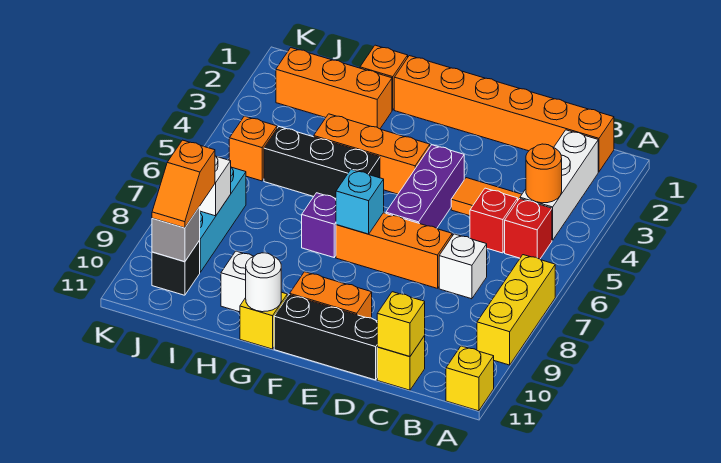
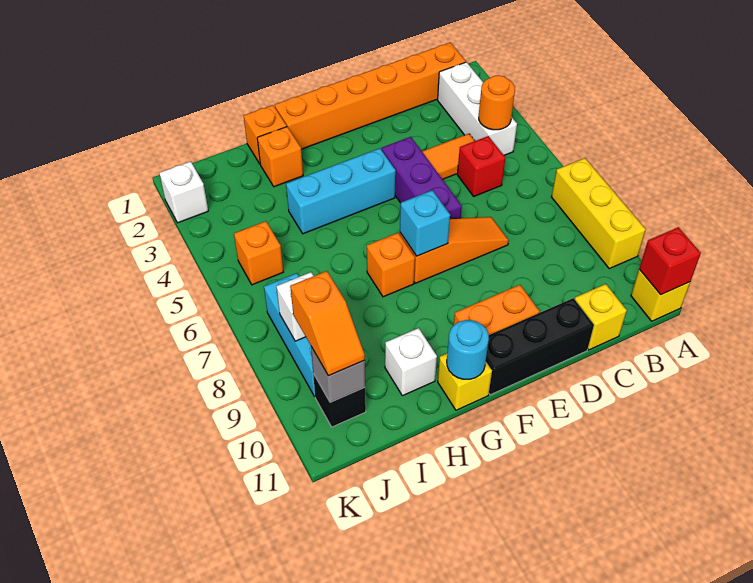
red brick B5 level 1 -> red brick A11 level 2
white brick C7 level 1 -> white brick K2 level 1
yellow brick C11 level 2 -> none
orange brick D7:F7 level 1 -> orange slope D7:F7 level 1 top F
orange brick F4:H4 level 1 -> cyan brick F4:H4 level 1
black brick G5:I5 level 1 -> none
purple brick G7 level 1 -> orange brick G7 level 1
white round brick G11 level 2 -> cyan round brick G11 level 2
orange brick H2:J2 level 1 -> orange brick H2 level 1

